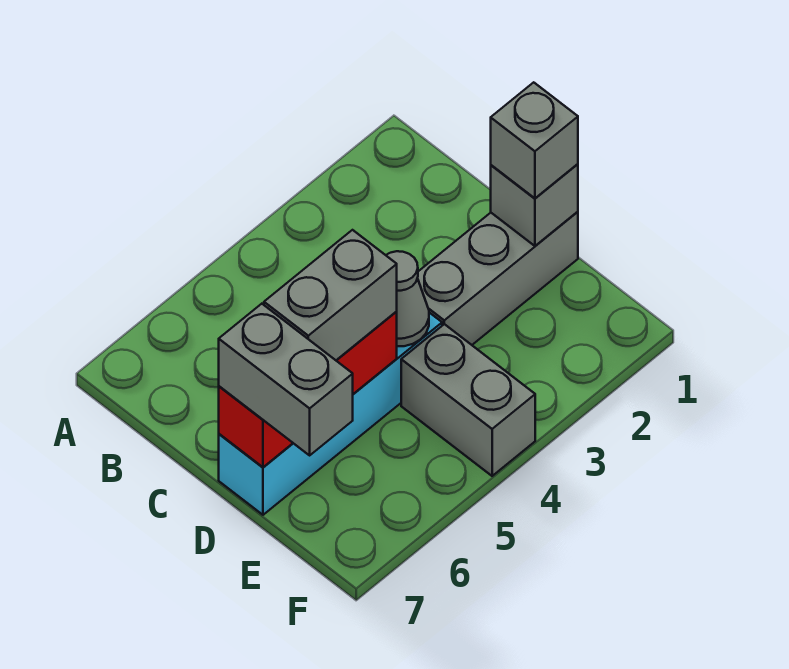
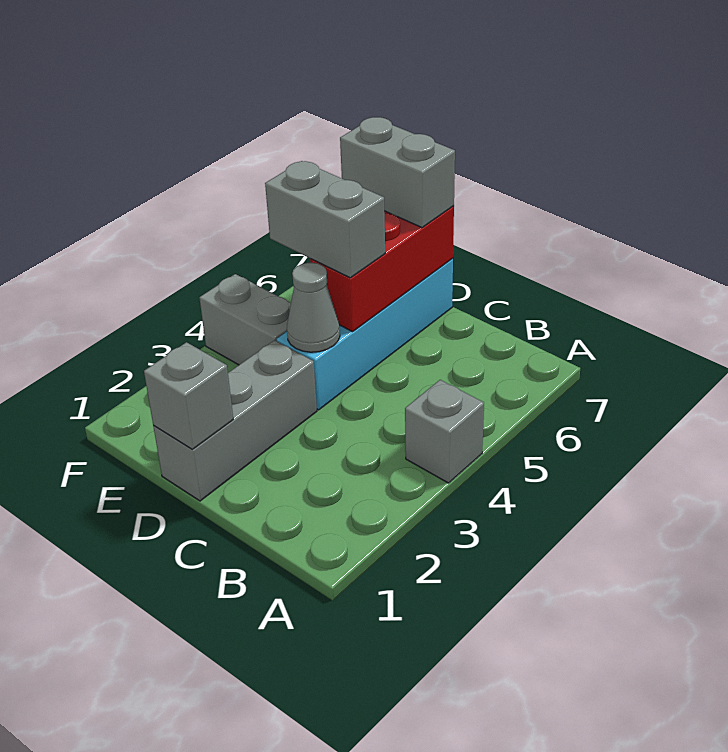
grey brick D1 level 3 -> grey brick A4 level 1
grey brick D5:D6 level 3 -> grey brick D5:E5 level 3

